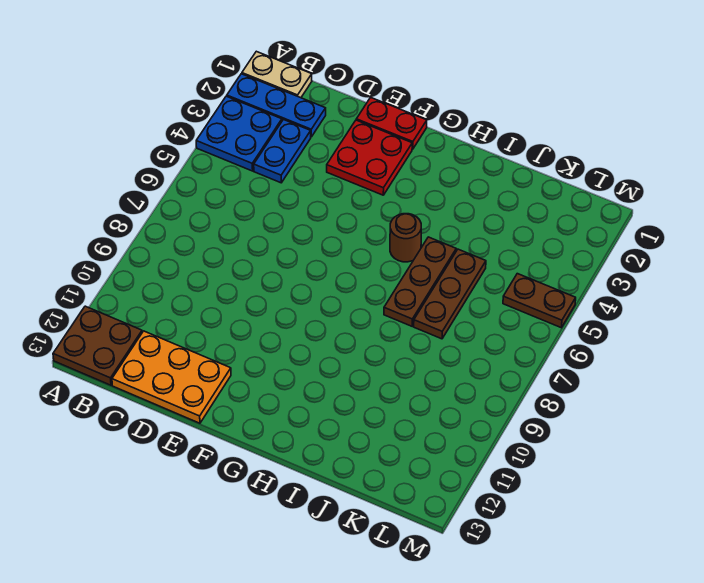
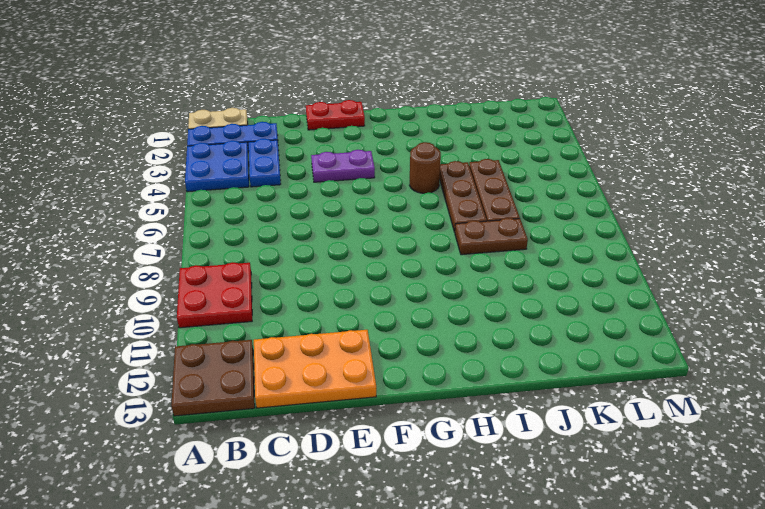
red plate E2:F3 level 1 -> red plate A9:B10 level 1
none -> purple plate E4:F4 level 1
brown plate L5:M5 level 1 -> brown plate I8:J8 level 1

